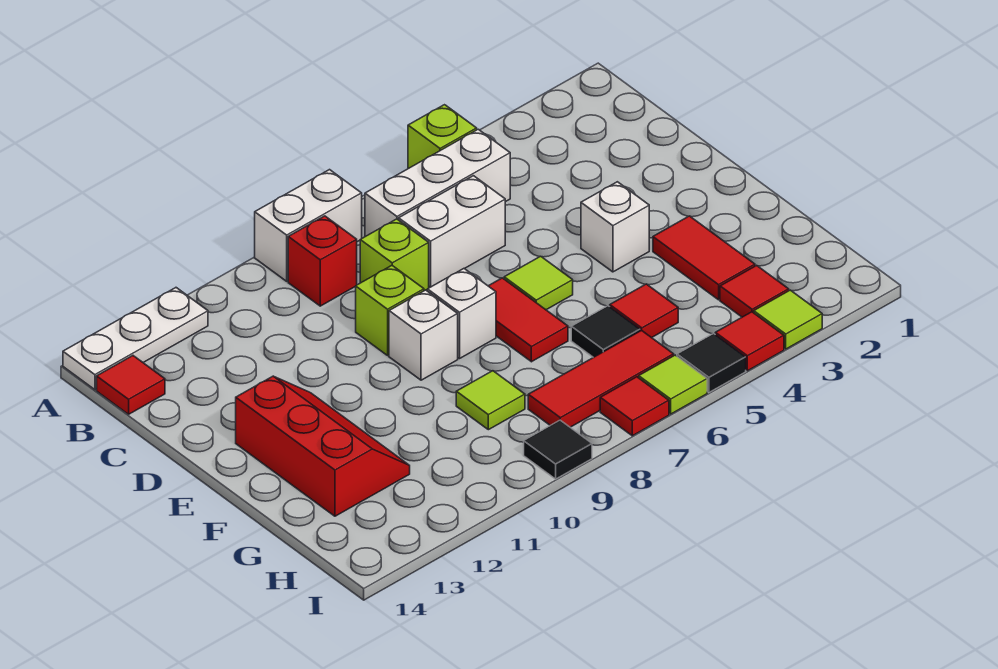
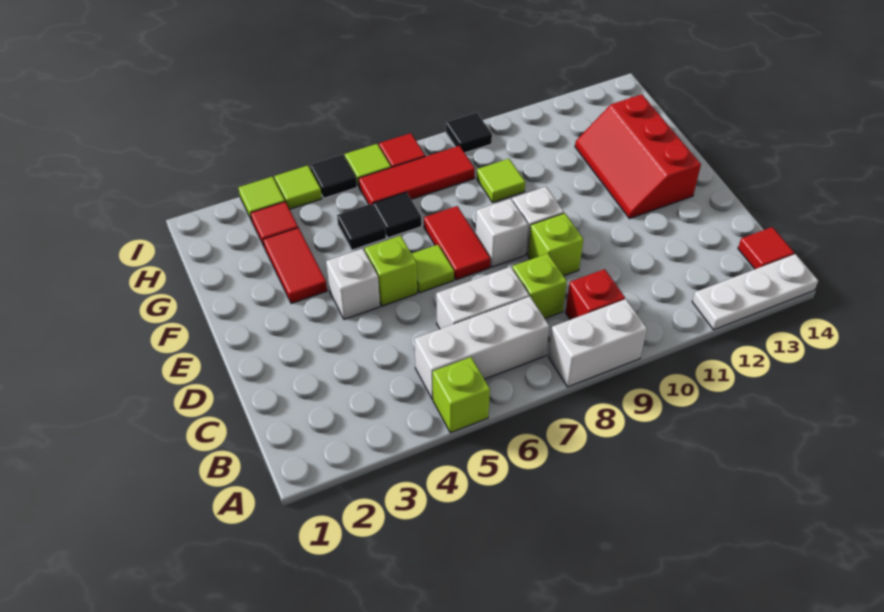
none -> lime brick E5 level 1
red tile G5 level 1 -> black tile G5 level 1
red tile I4 level 1 -> lime tile I4 level 1

